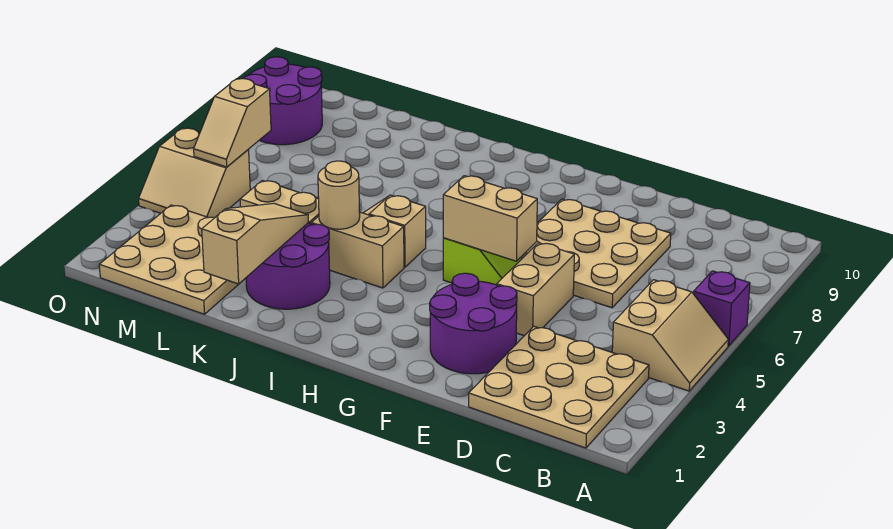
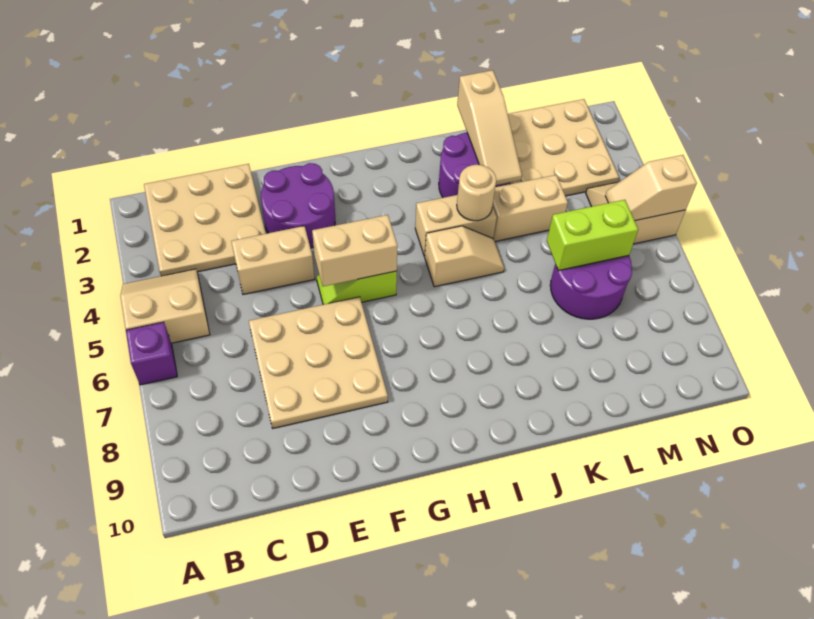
tan slope A4:B5 level 1 top B -> tan slope A4:B5 level 1 top 5
tan brick E4:E5 level 1 -> tan brick D4:E4 level 1
none -> lime brick L6:M6 level 2
tan slope N5:N6 level 2 top 6 -> tan slope N5:O5 level 2 top O
purple round brick N8:O9 level 1 -> purple round brick L6:M7 level 1

